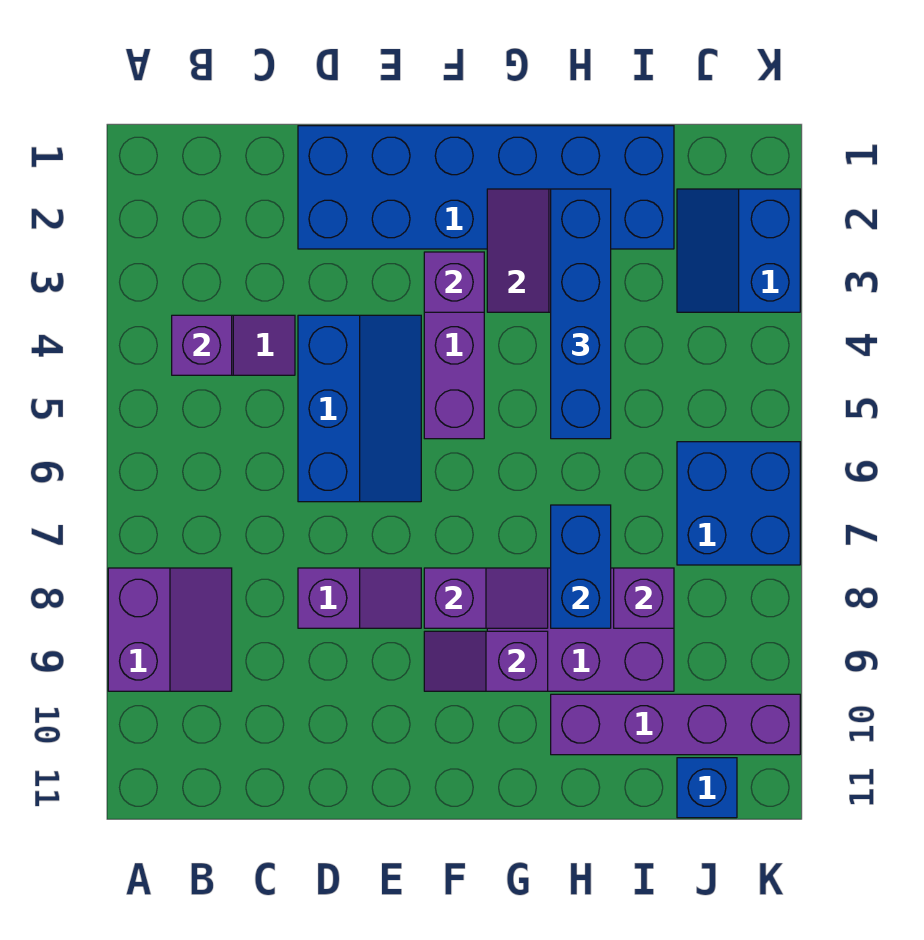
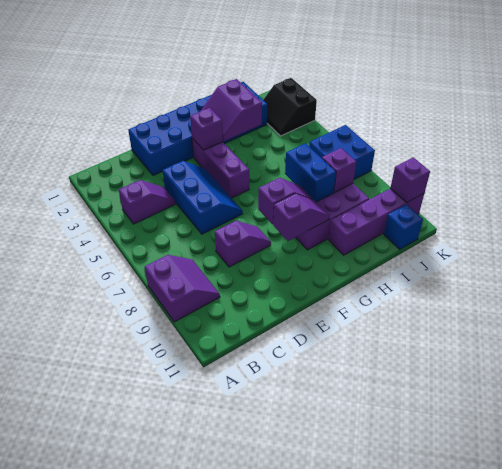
purple brick B4 level 2 -> purple brick K10 level 2
purple slope F9:G9 level 2 top G -> purple slope F9:G9 level 2 top F
blue brick H2:H5 level 3 -> none
blue slope J2:K3 level 1 top K -> black slope J2:K3 level 1 top K

